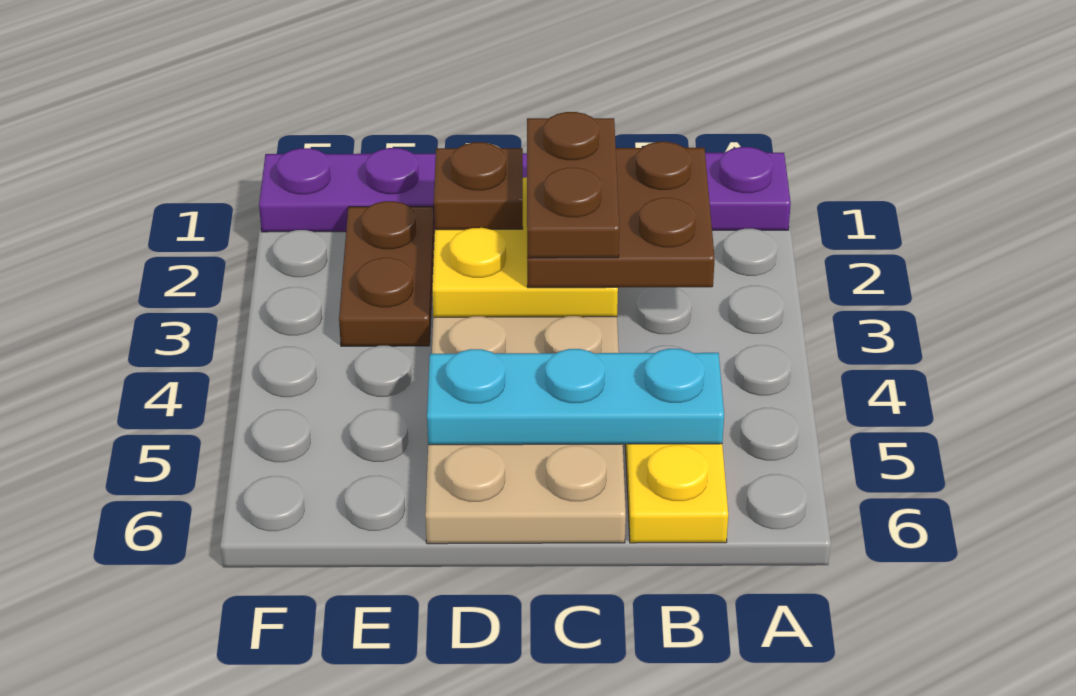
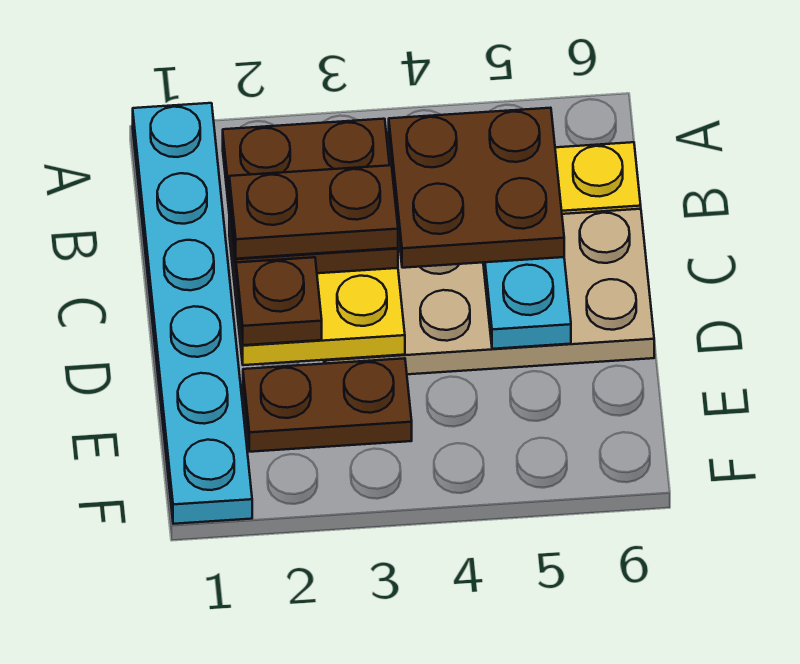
purple plate A1:F1 level 1 -> cyan plate A1:F1 level 1
none -> brown plate B4:C5 level 3

